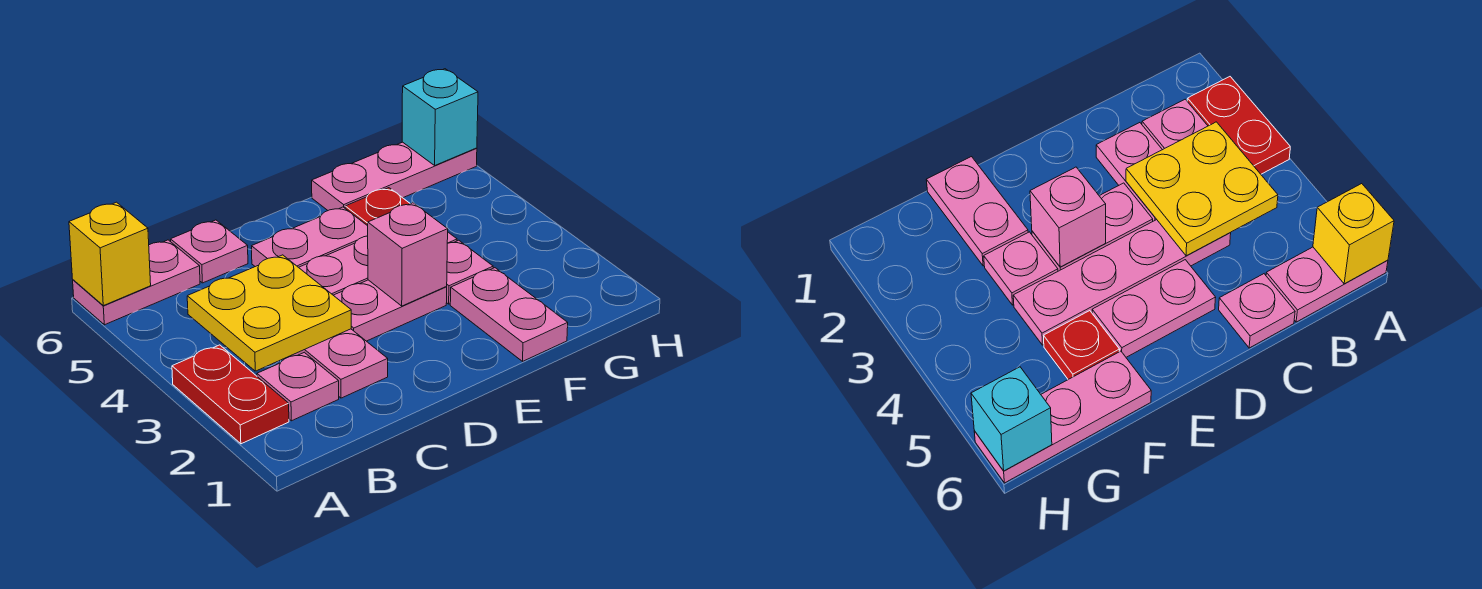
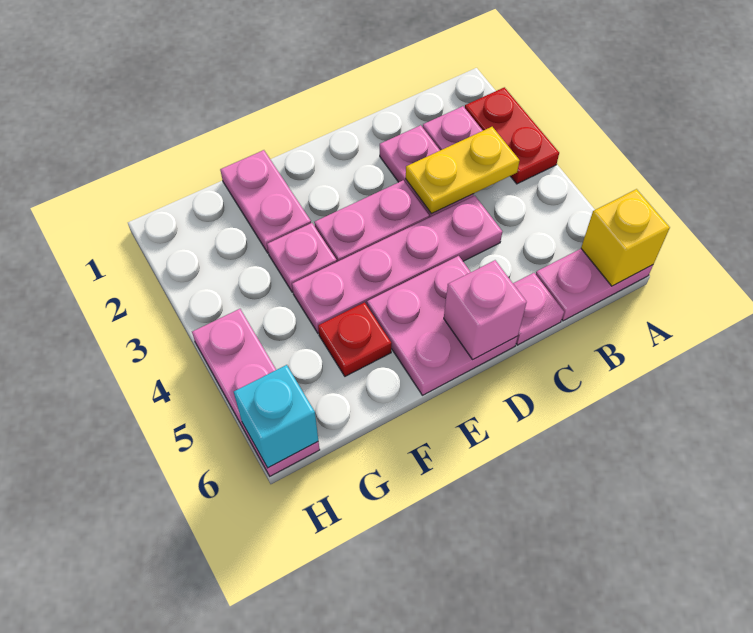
yellow plate B3:C4 level 2 -> yellow plate B3:C3 level 2
pink plate D5:E5 level 1 -> pink plate D5:E6 level 1
pink brick E3 level 2 -> pink brick D6 level 2
pink plate F6:H6 level 1 -> pink plate H4:H6 level 1

